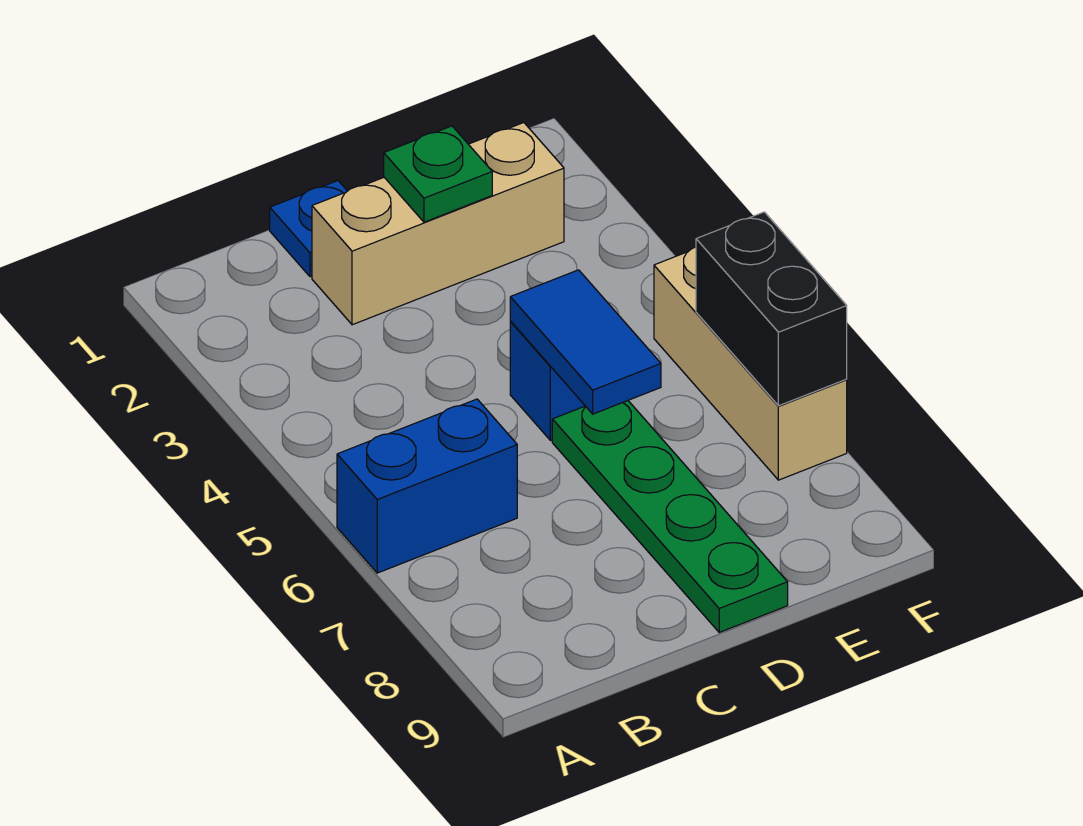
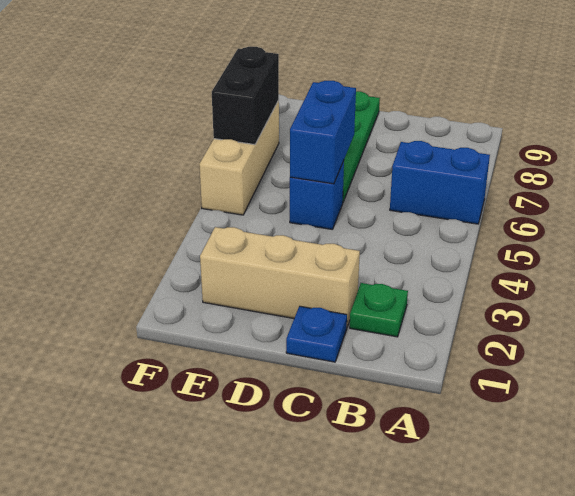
green plate D2 level 2 -> green plate B2 level 1
blue tile D5:D6 level 2 -> blue brick D5:D6 level 2

